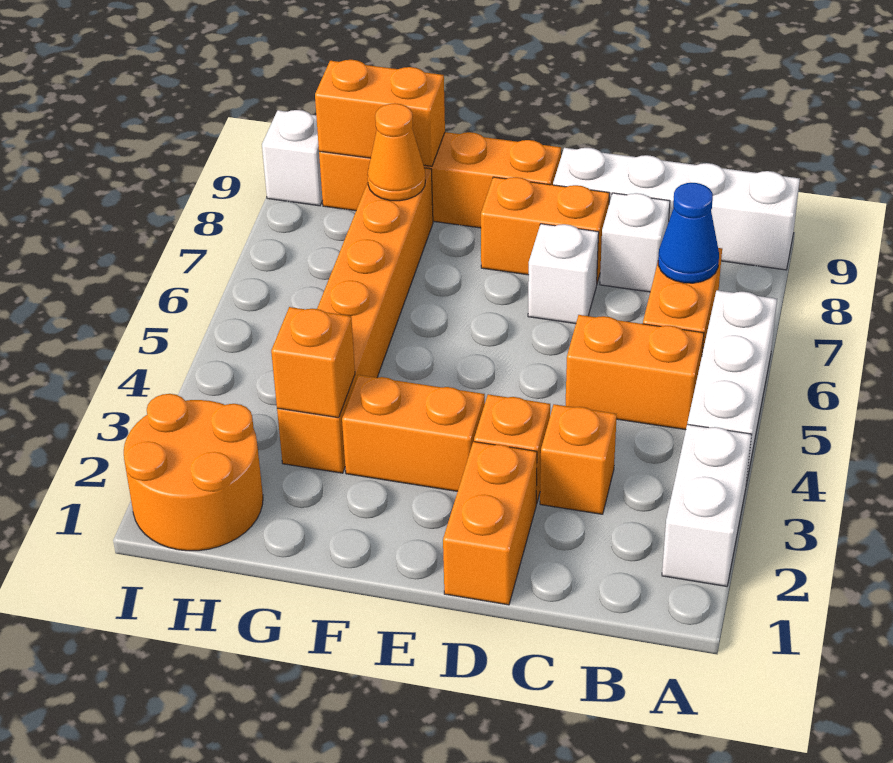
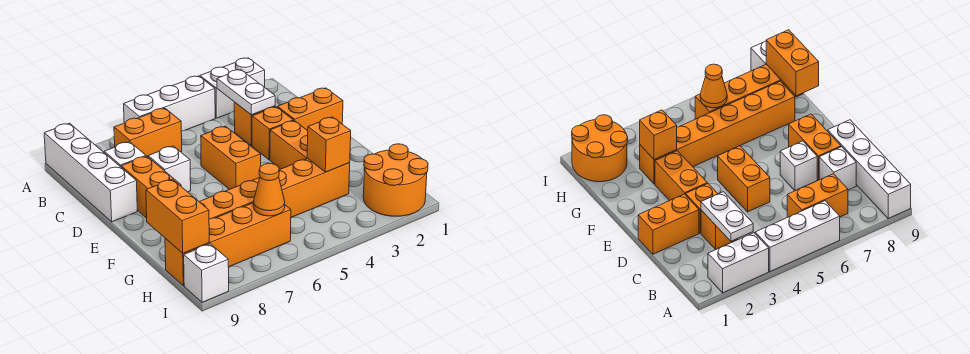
none -> white plate B3:C3 level 2
orange brick B5:C5 level 1 -> orange brick D5:E5 level 1
blue cone B7 level 2 -> none
orange brick E9:H9 level 1 -> orange brick H6:H9 level 1
orange cone G8 level 2 -> orange cone H6 level 2

